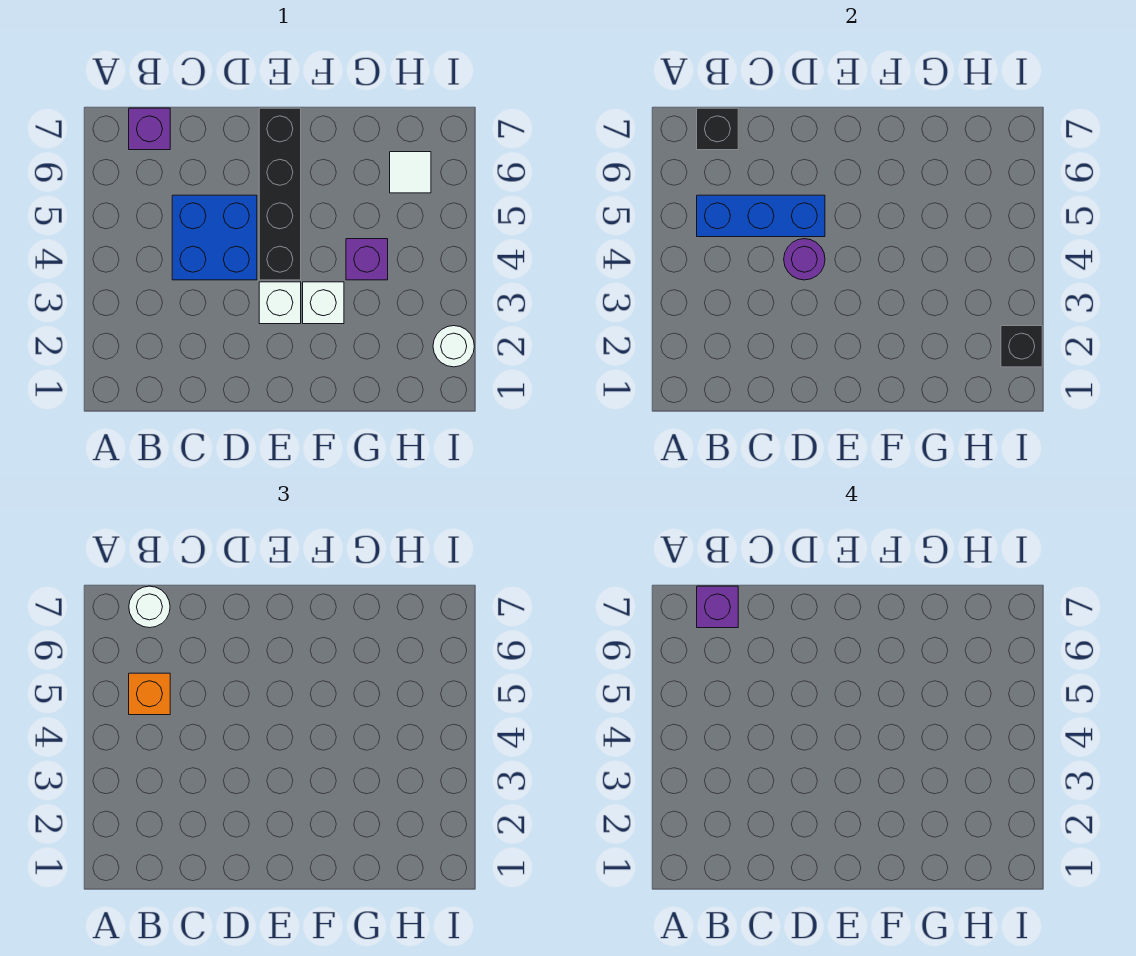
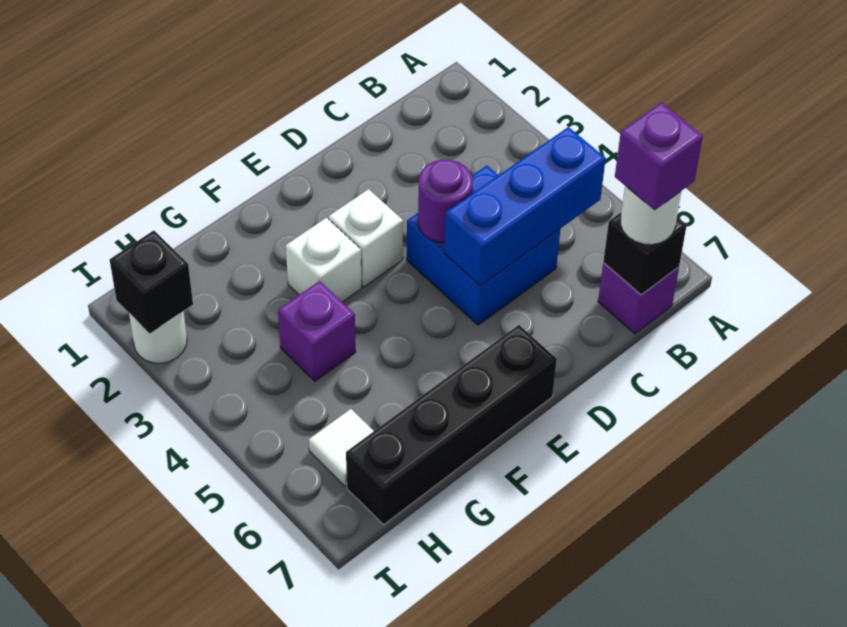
orange brick B5 level 3 -> none
black brick E4:E7 level 1 -> black brick E7:H7 level 1

